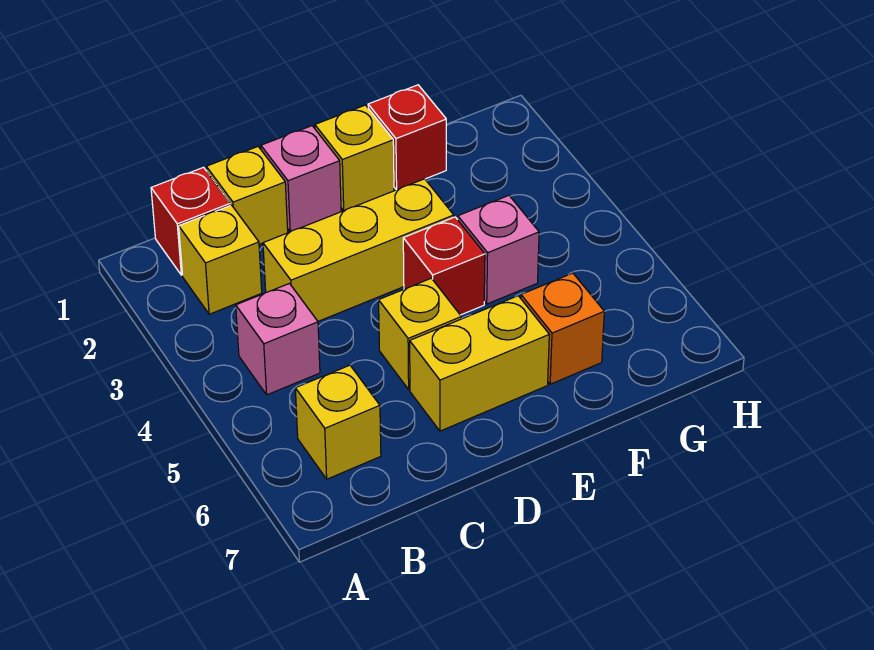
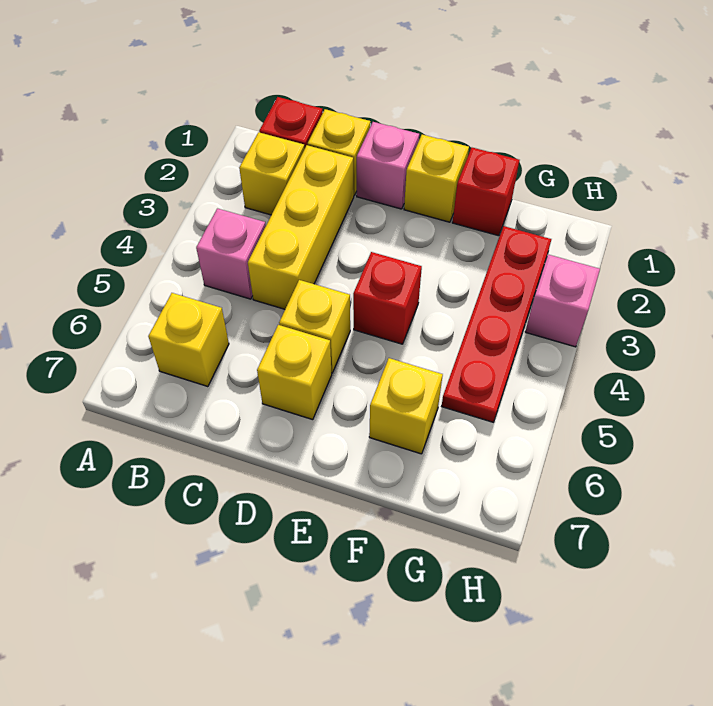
yellow brick C3:E3 level 1 -> yellow brick C2:C4 level 1
yellow brick D6:E6 level 1 -> yellow brick D6 level 1
pink brick F4 level 1 -> pink brick H3 level 1
orange brick F6 level 1 -> yellow brick F6 level 1
none -> red plate G2:G5 level 1

